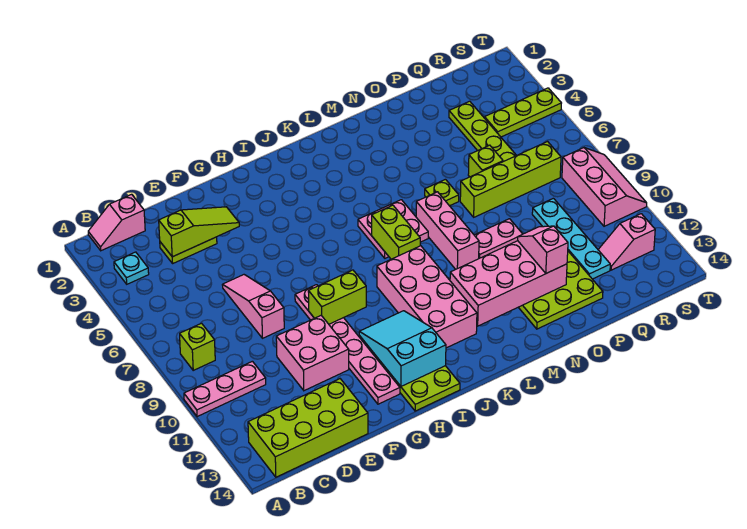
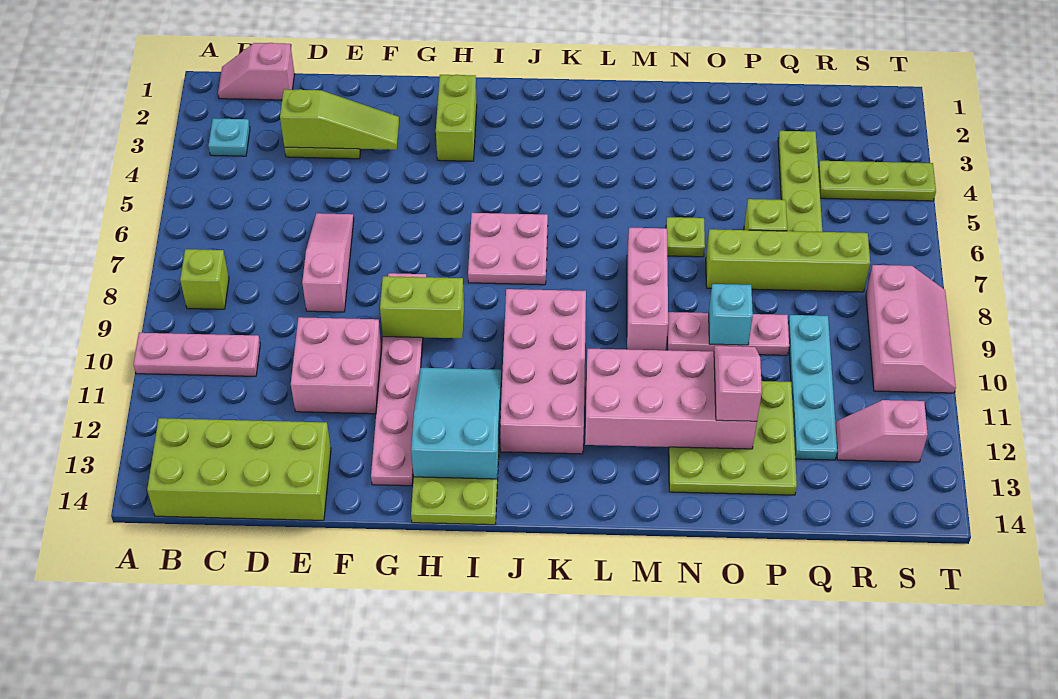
pink plate K6:L7 level 1 -> pink plate I6:J7 level 1
lime brick K7:K8 level 2 -> lime brick H2:H3 level 1
pink plate N9:O9 level 1 -> pink plate N9:P9 level 1
none -> cyan brick O9 level 2

